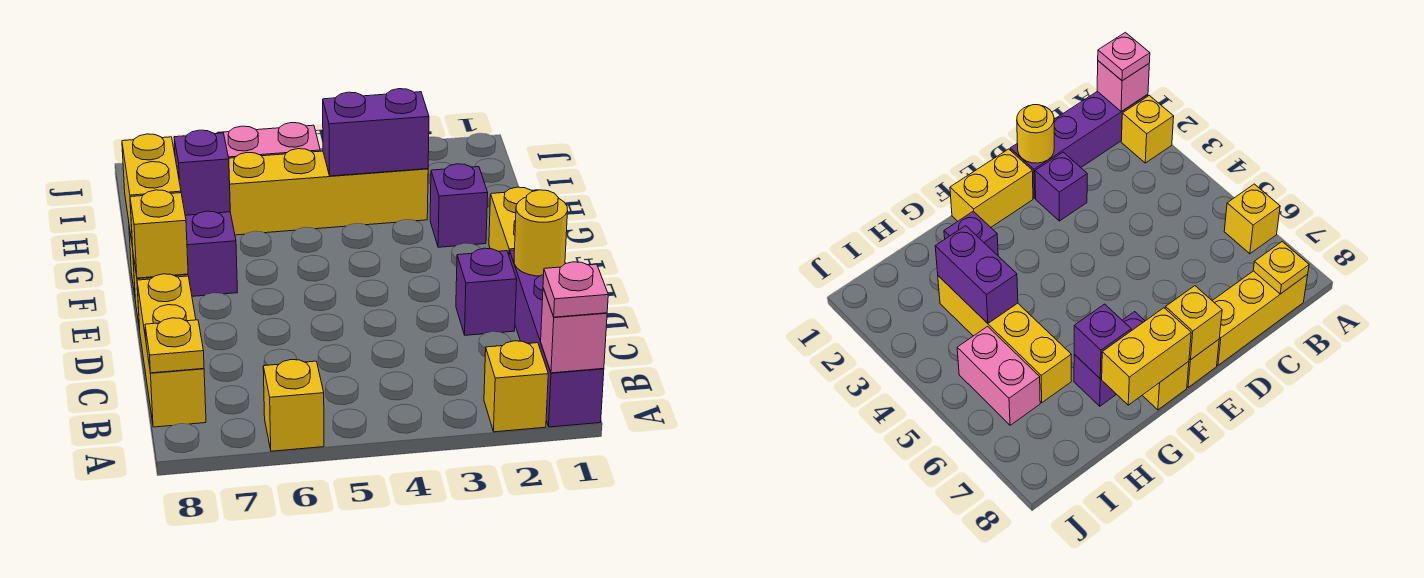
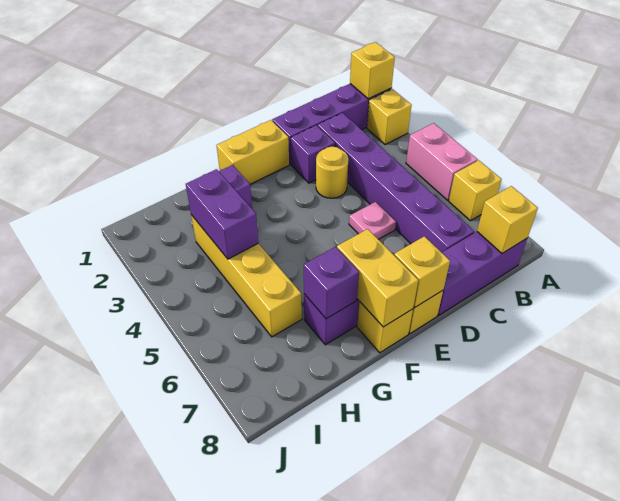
pink brick A1 level 2 -> yellow brick A1 level 2
pink plate A1 level 3 -> pink plate D5 level 1
yellow brick B8:D8 level 1 -> purple brick B8:D8 level 1
yellow plate B8 level 2 -> yellow brick B8 level 2
none -> purple brick C2:C7 level 1
yellow round brick D1 level 2 -> yellow round brick D3 level 1
yellow brick F8:G8 level 2 -> yellow brick F7:F8 level 2
pink brick I5:I6 level 1 -> pink brick A4:A5 level 1

